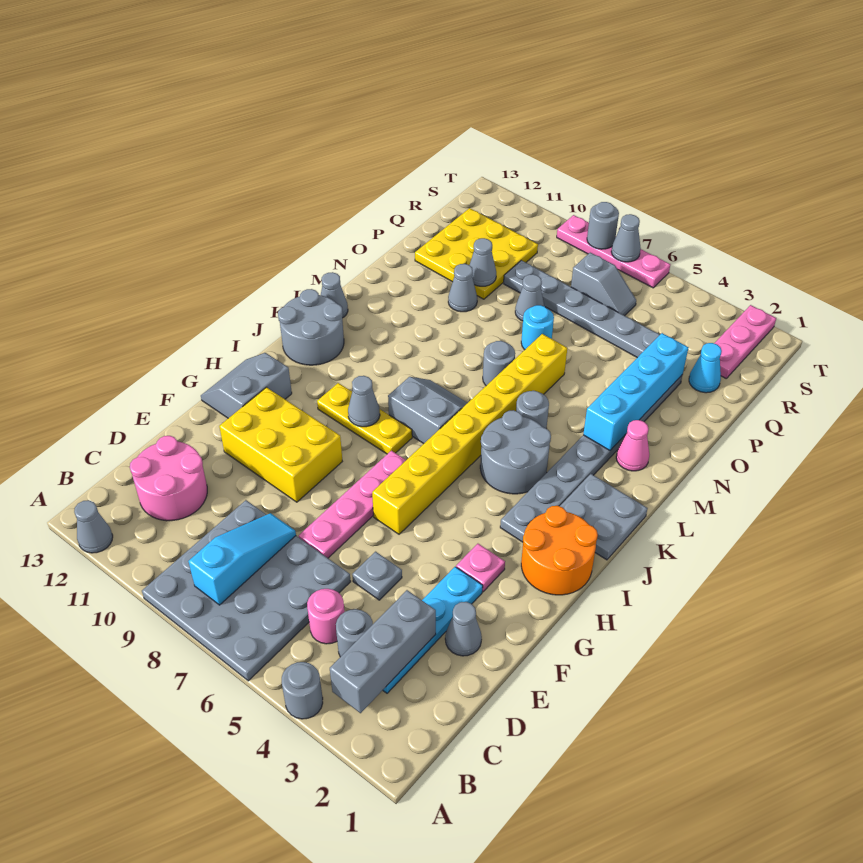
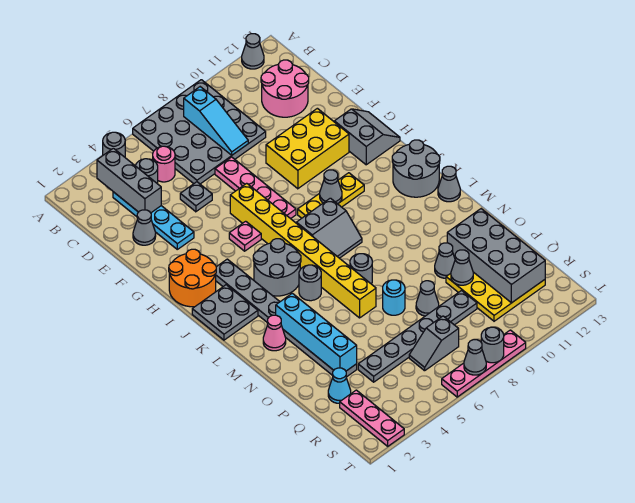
pink plate G3 level 1 -> pink plate H5 level 1
none -> grey brick O11:R12 level 2

